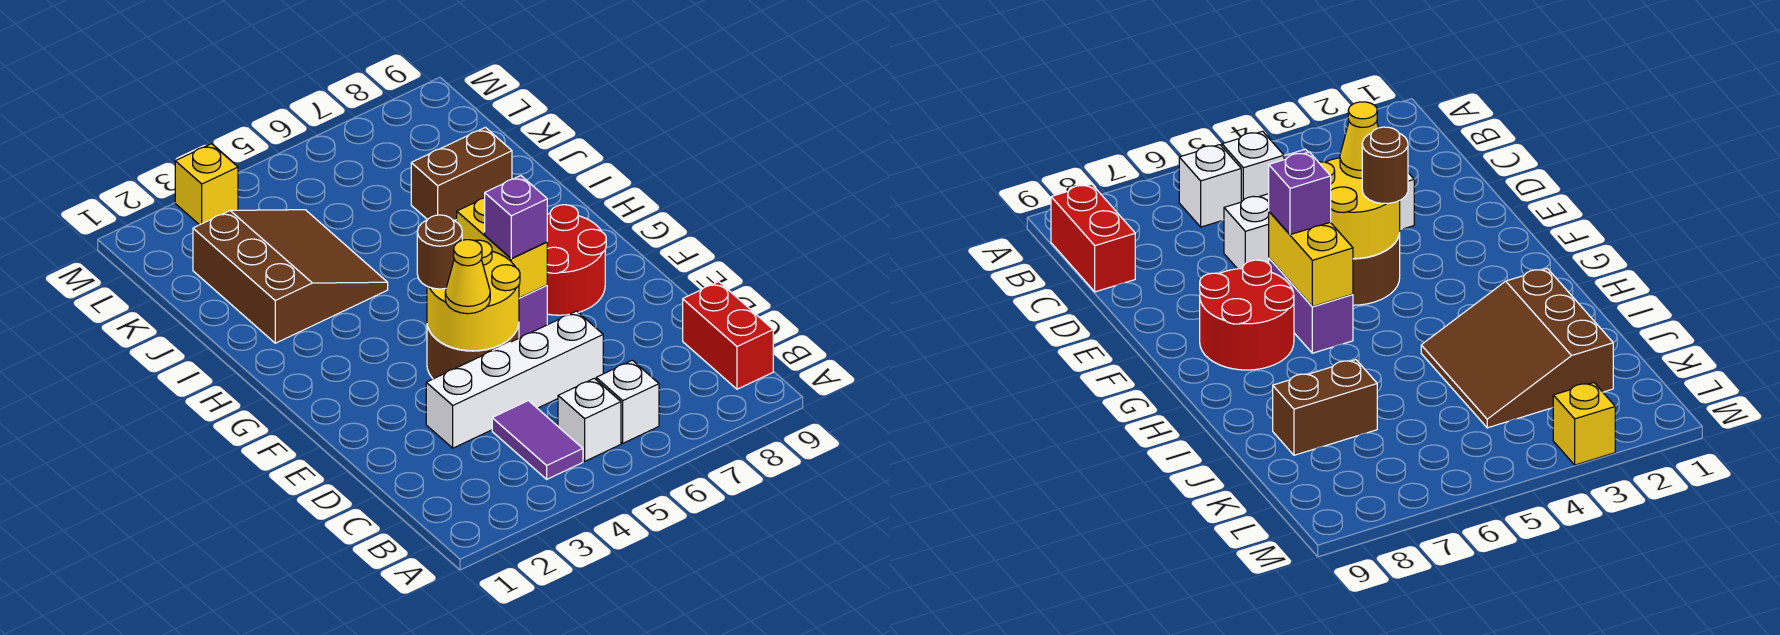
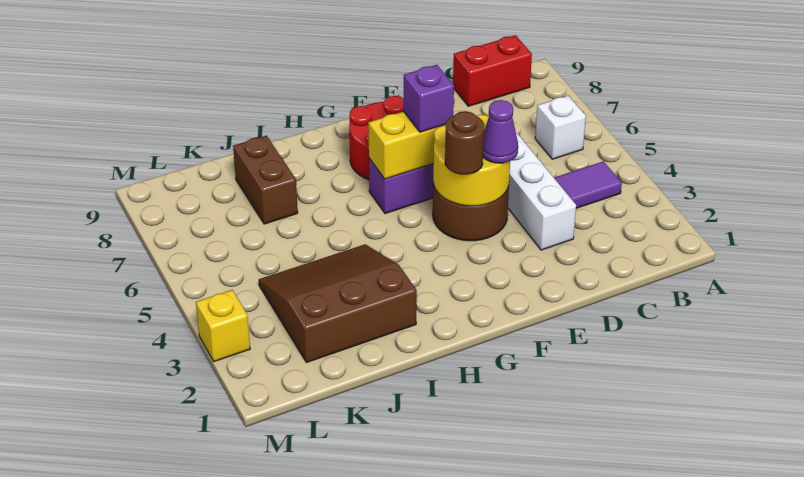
white brick B5 level 1 -> none
yellow cone E4 level 3 -> purple cone E4 level 3

